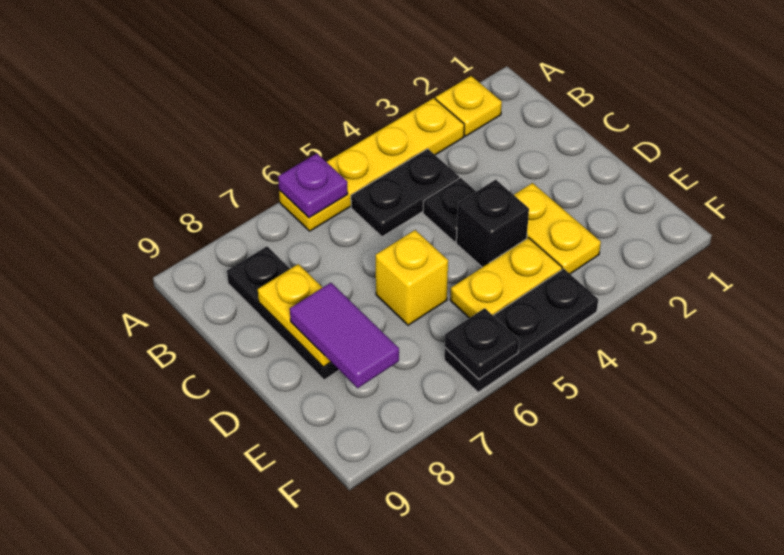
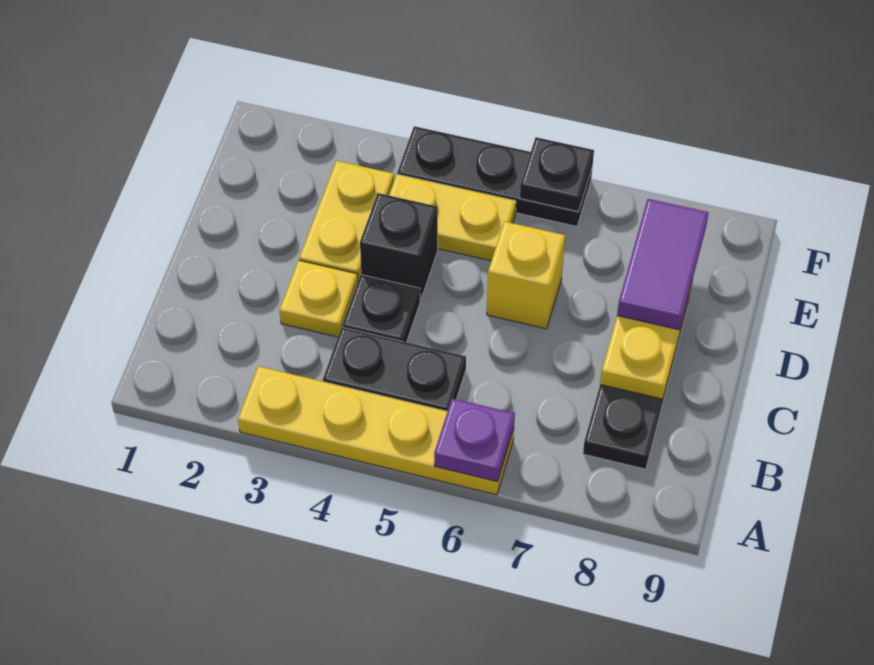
yellow plate A2 level 1 -> yellow plate C3 level 1

